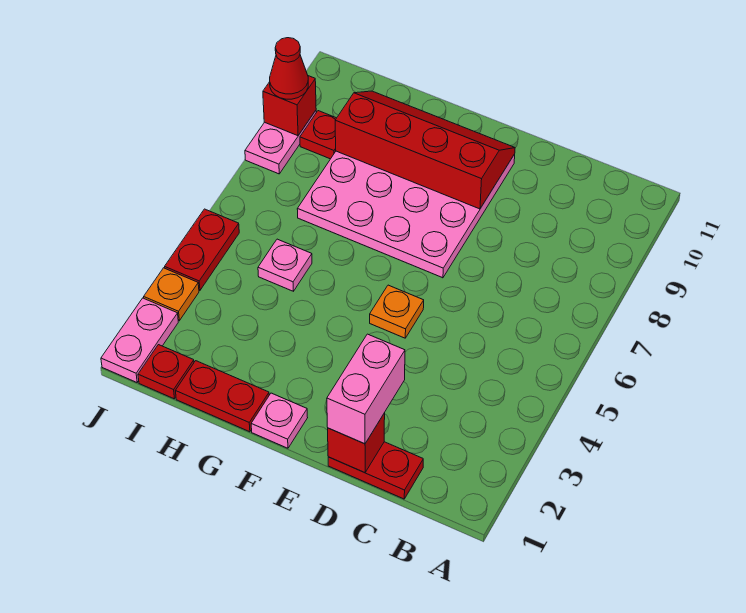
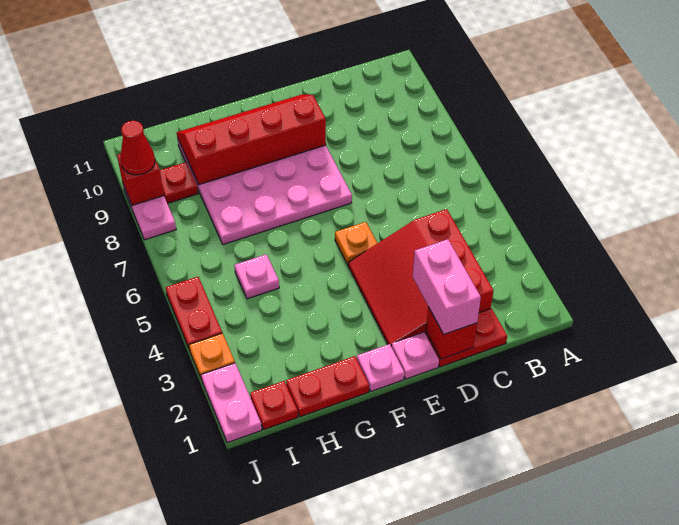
none -> red slope C2:E4 level 1 top C
none -> pink plate E1 level 1

